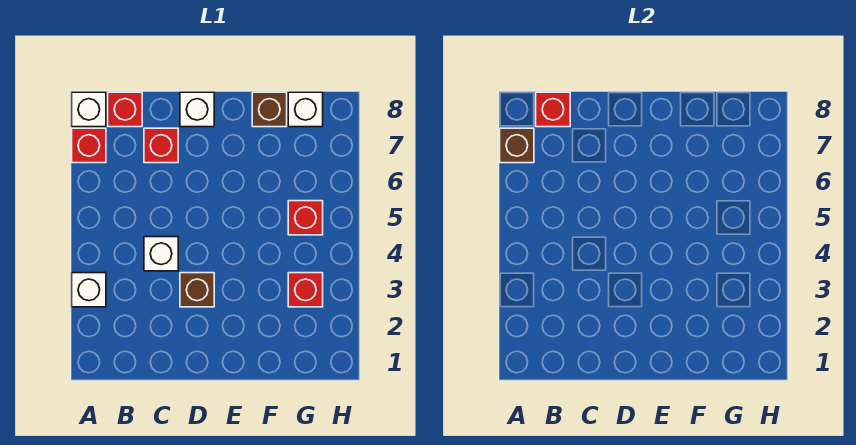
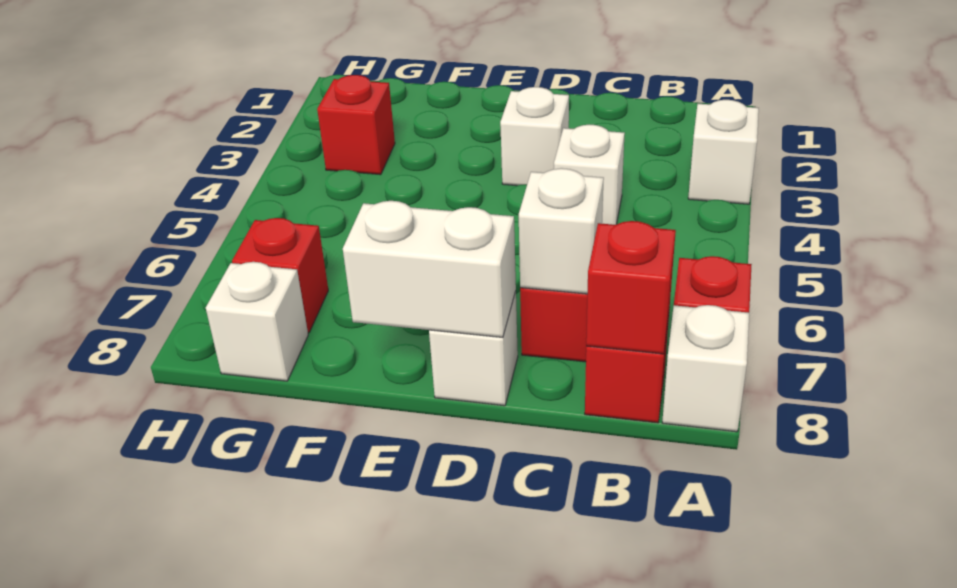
brown brick A7 level 2 -> none
none -> white brick C7 level 2
brown brick D3 level 1 -> white brick D3 level 1
none -> white brick D8:E8 level 2
brown brick F8 level 1 -> none
red brick G5 level 1 -> red brick G7 level 1

